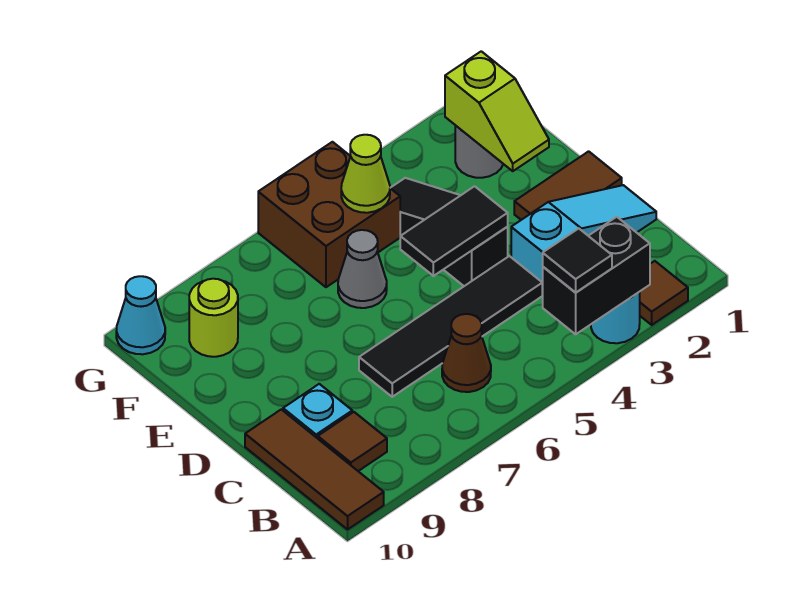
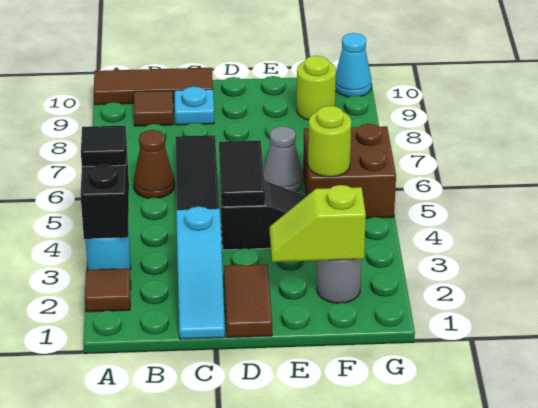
lime cone F5 level 2 -> lime round brick F5 level 2

